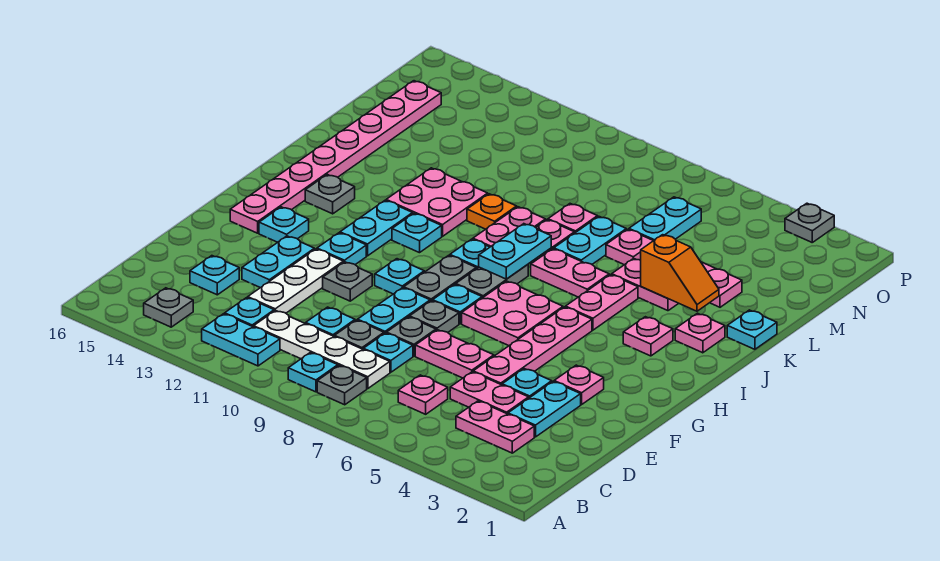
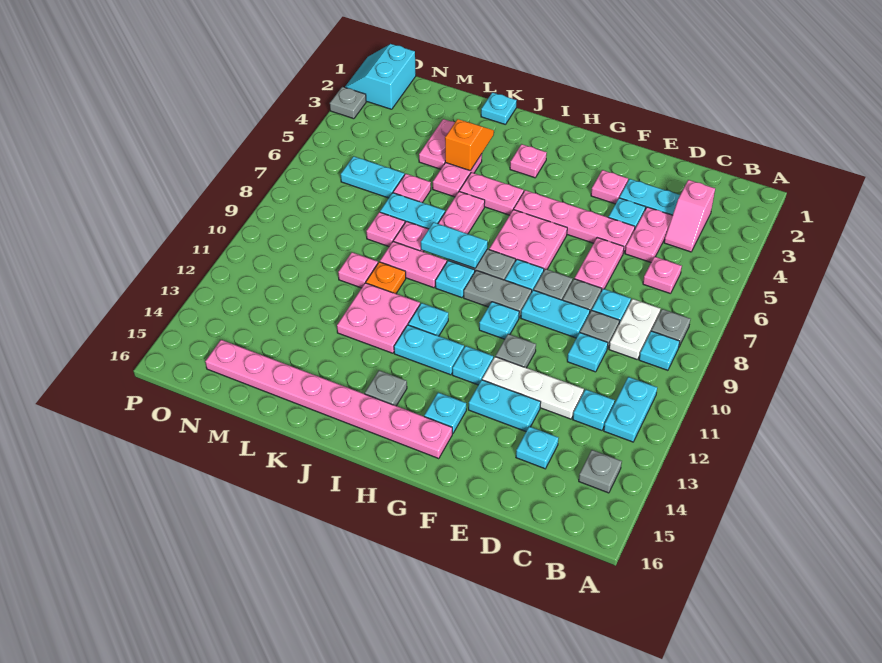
pink plate C3:C4 level 1 -> pink slope C3:C4 level 1 top 3
white plate C8:C11 level 1 -> white plate C8:C9 level 1
pink plate J2 level 1 -> pink plate L10 level 1
none -> cyan slope O1:P2 level 1 top O

